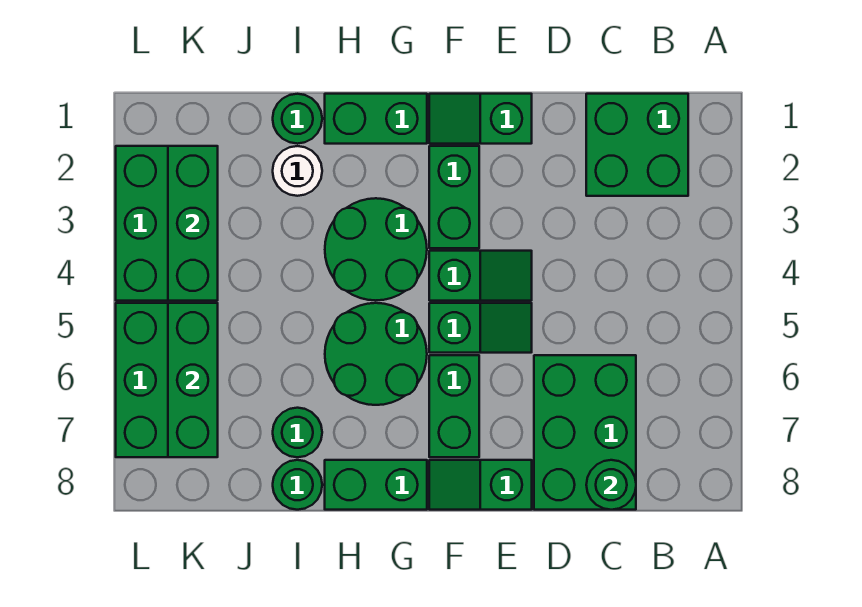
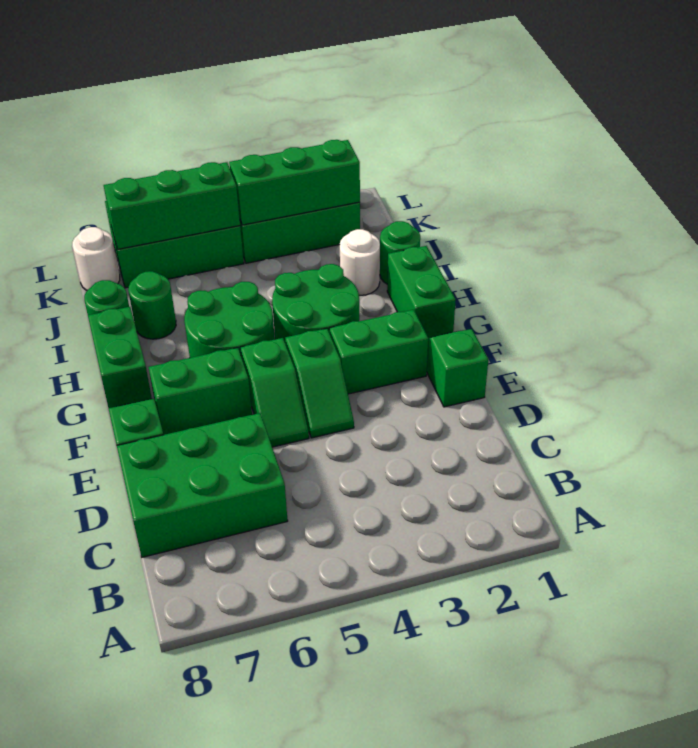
green brick B1:C2 level 1 -> none
green round brick C8 level 2 -> none
none -> white round brick K8 level 1

